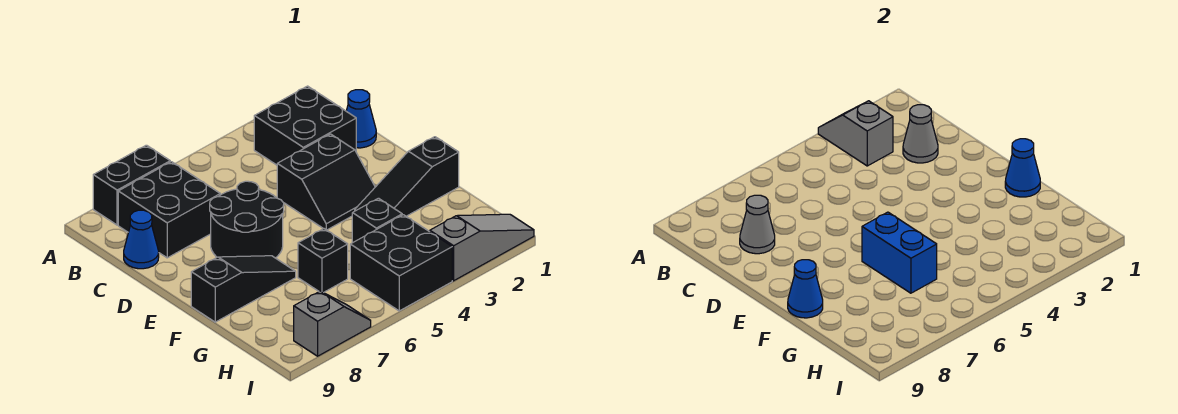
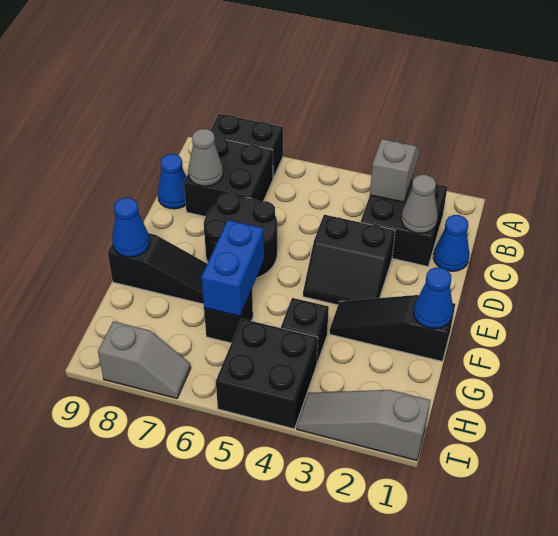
grey slope I1:I3 level 1 top 3 -> grey slope I1:I3 level 1 top 1

